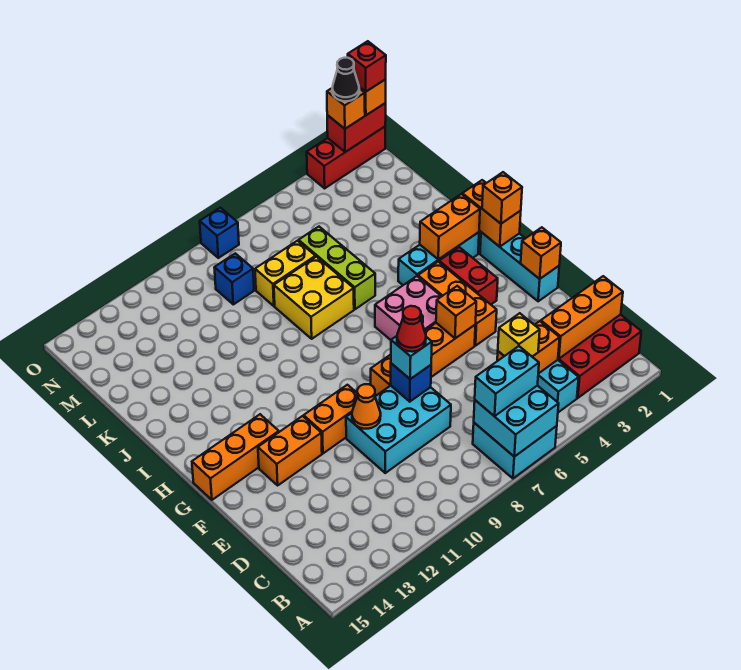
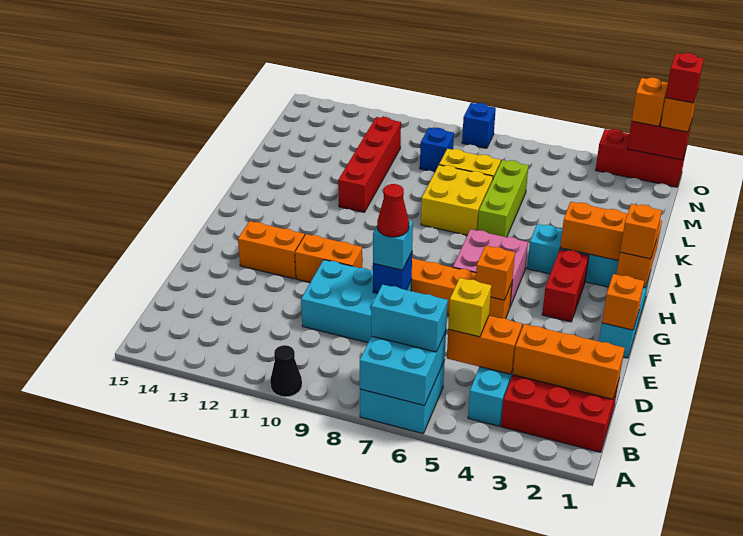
orange cone E10 level 2 -> none
orange brick F4:H4 level 1 -> none
orange brick G13:G15 level 1 -> none
none -> red brick J11:M11 level 1
black cone O2 level 4 -> black cone A10 level 1

